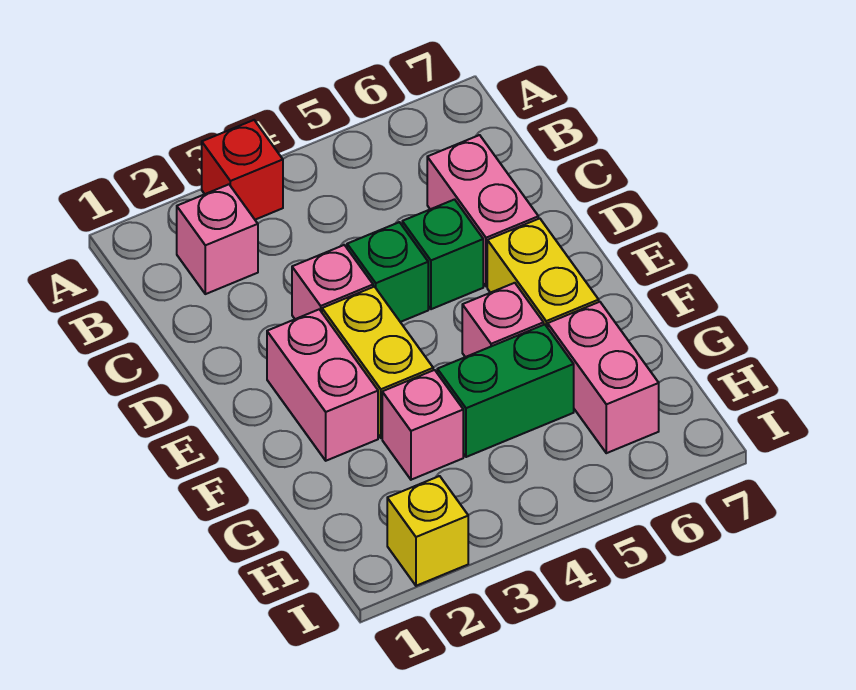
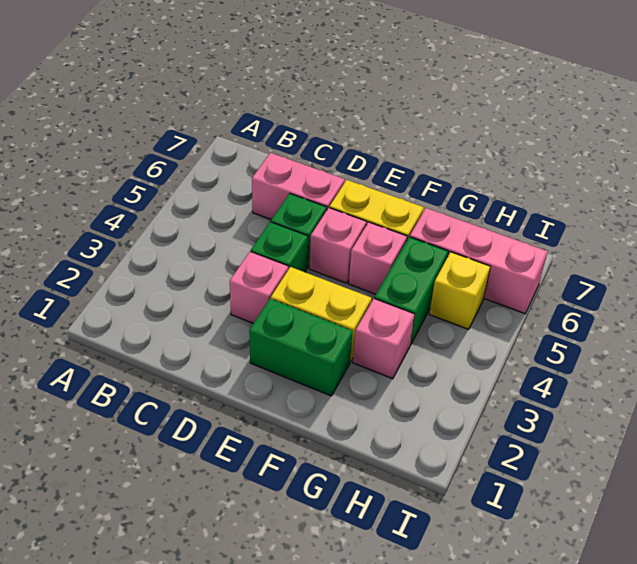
red brick A3 level 1 -> none
pink brick B2 level 1 -> pink brick E5 level 1
pink brick E2:F2 level 1 -> green brick E2:F2 level 1
pink brick G6:H6 level 1 -> pink brick G6:I6 level 1
yellow brick I2 level 1 -> yellow brick H5 level 1

